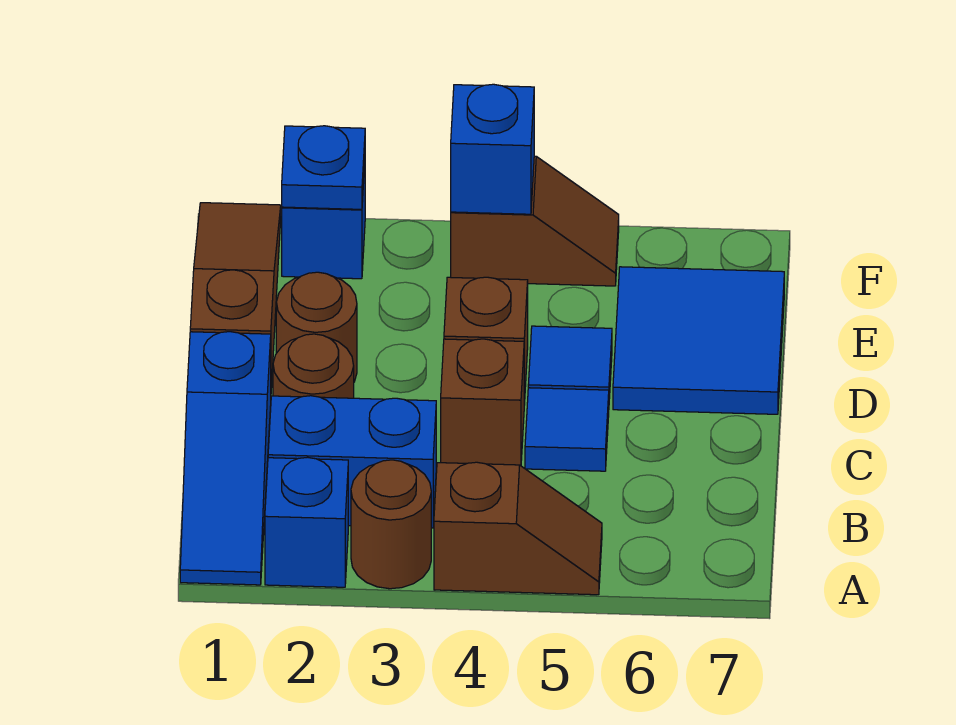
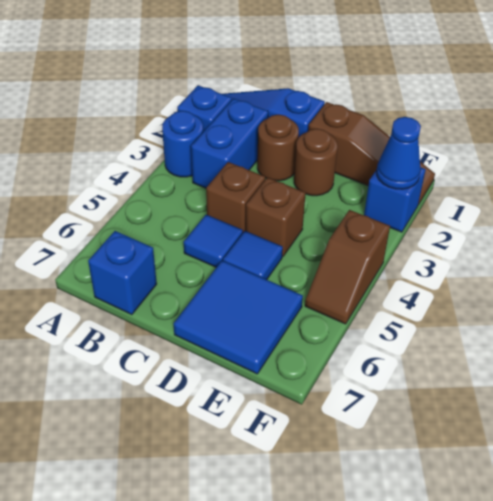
brown round brick A3 level 1 -> blue round brick A3 level 1
brown slope A4:A5 level 1 top 4 -> none
blue plate F2 level 2 -> blue cone F2 level 2
blue brick F4 level 2 -> blue brick B7 level 1

